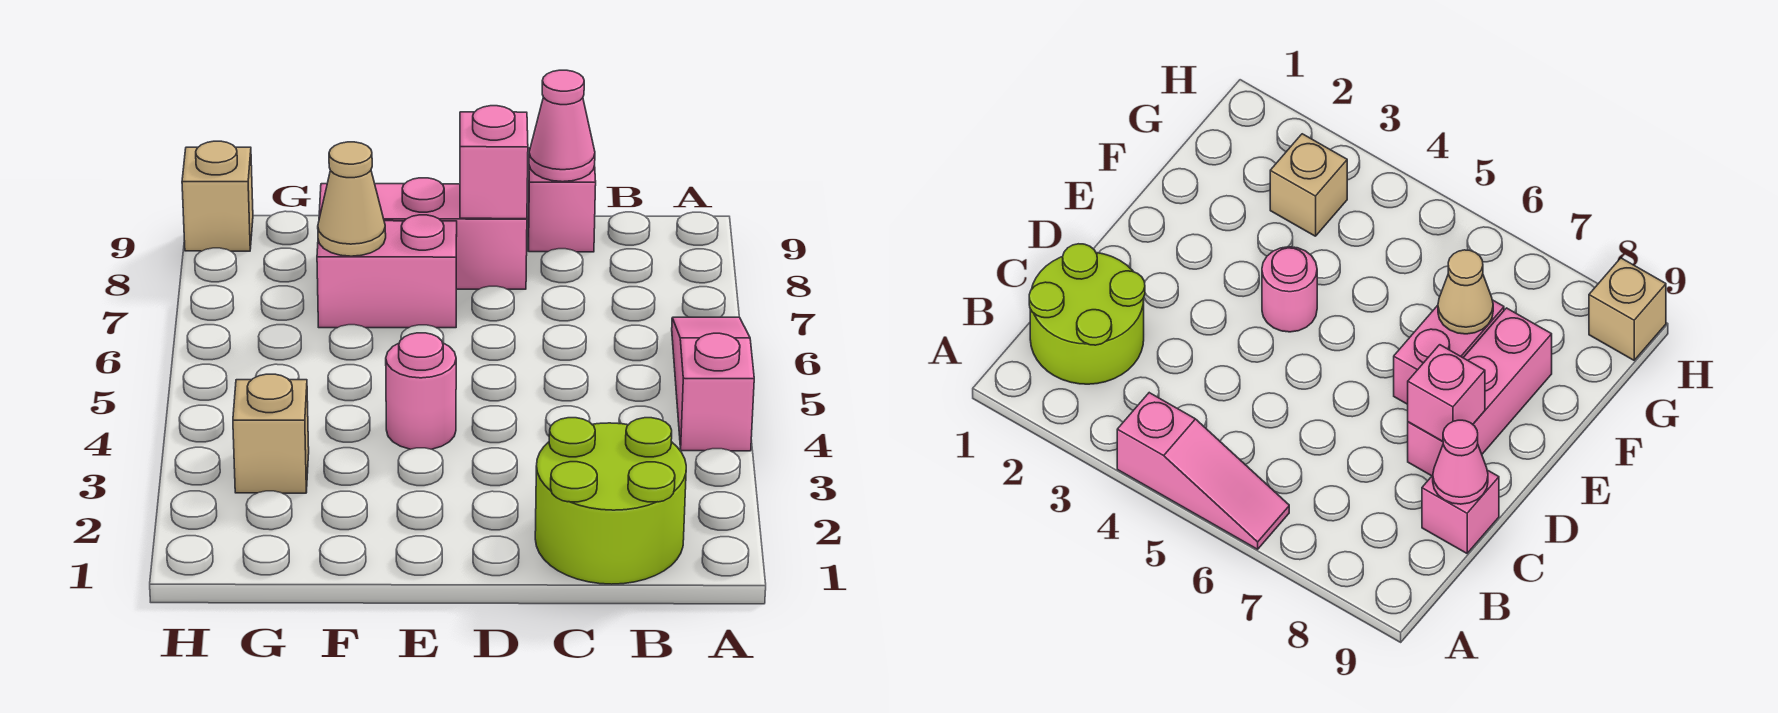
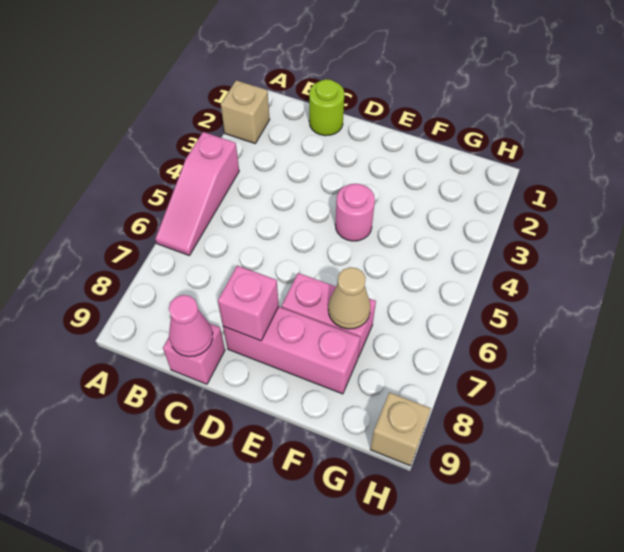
lime round brick B1:C2 level 1 -> lime round brick C1 level 1
tan brick G3 level 1 -> tan brick A2 level 1

